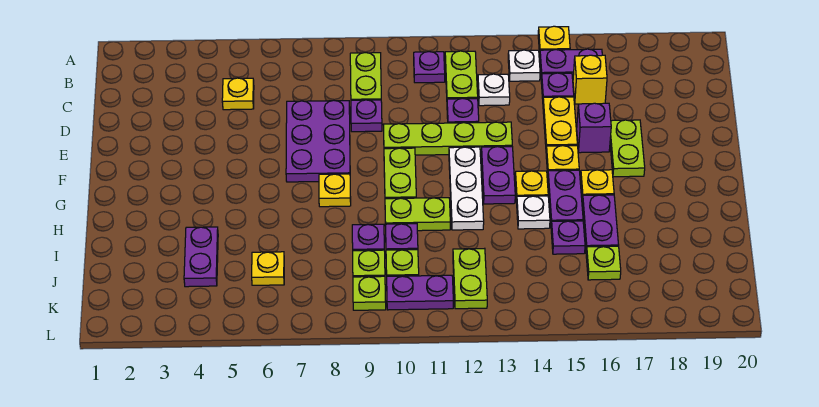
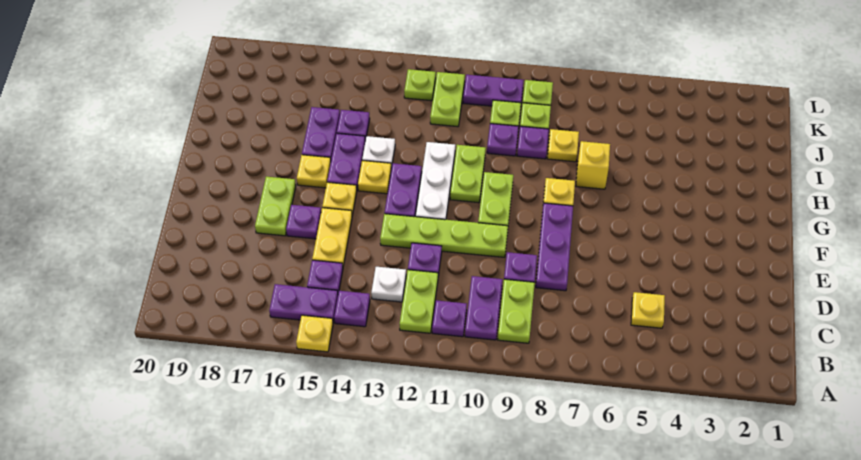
white plate B14 level 1 -> purple plate B14 level 1
yellow brick C16 level 1 -> yellow brick H7 level 1
purple plate D7:F8 level 1 -> purple plate D8:F8 level 1
purple brick E16 level 1 -> purple plate E16 level 1
lime plate H10:H11 level 1 -> lime plate G11:H11 level 1
purple plate I4:J4 level 1 -> purple plate B10:C10 level 1
yellow plate J6 level 1 -> yellow plate I8 level 1
lime plate J16 level 1 -> lime plate K13 level 1

